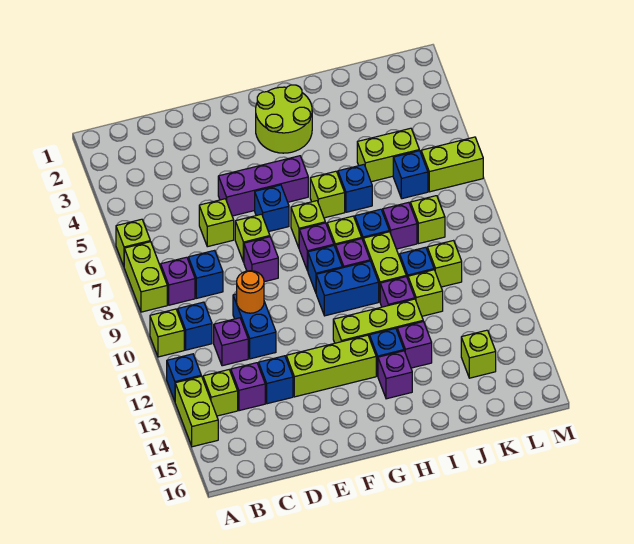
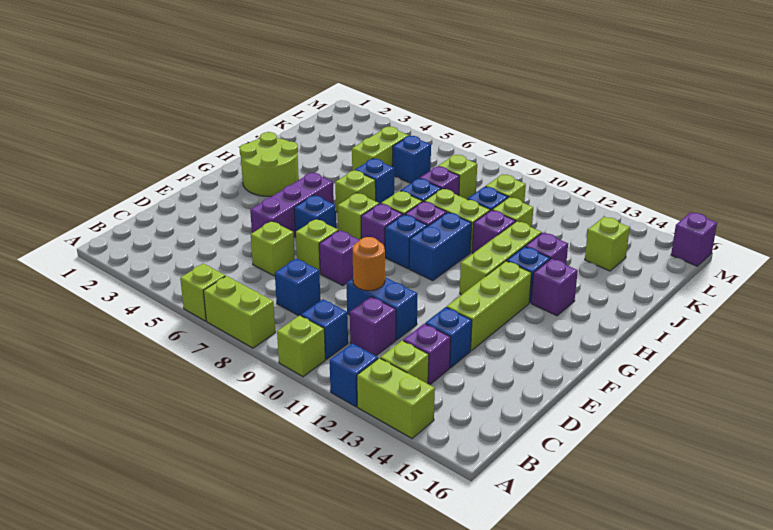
purple brick B8 level 1 -> purple brick M16 level 1
lime brick L6:M6 level 1 -> none

